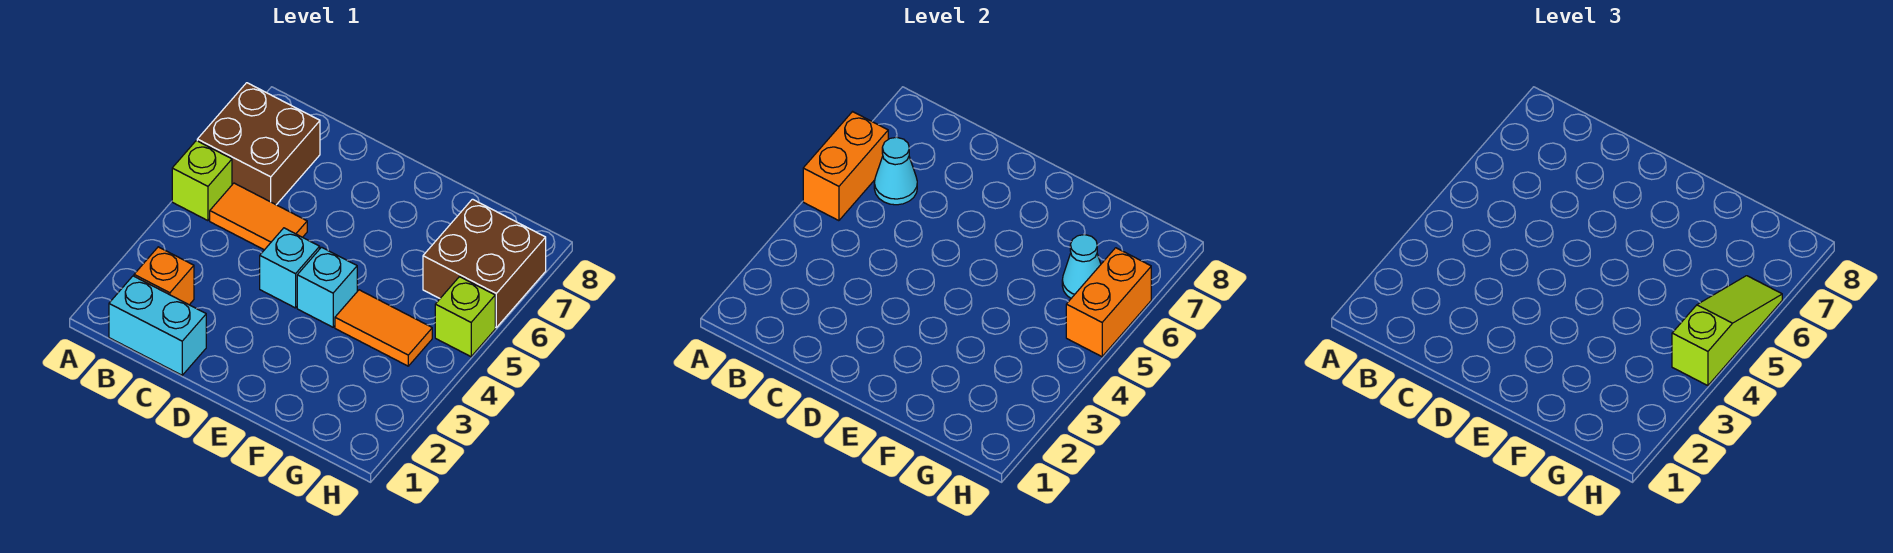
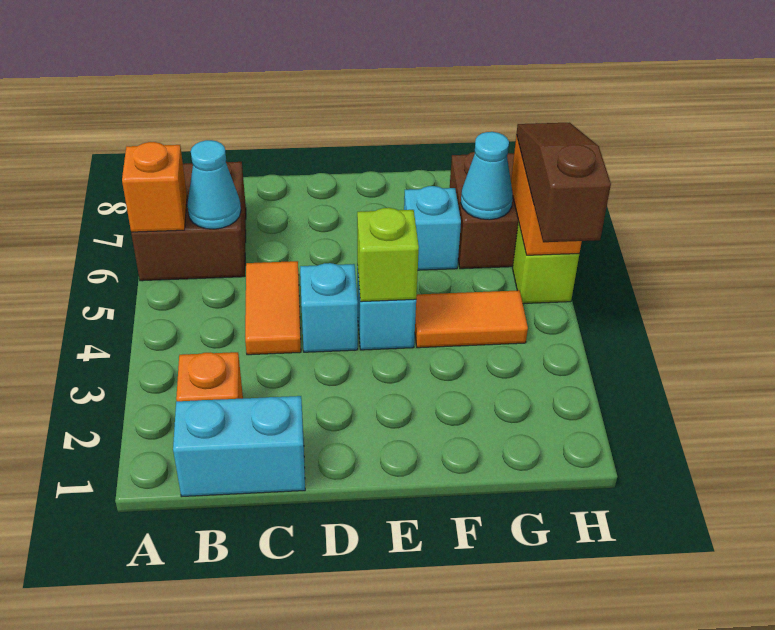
lime brick A5 level 1 -> lime brick E4 level 2
orange brick A5:A6 level 2 -> orange brick A6 level 2
orange tile B5:C5 level 1 -> orange tile C4:C5 level 1
none -> cyan brick F6 level 1
lime slope H4:H6 level 3 top 4 -> brown slope H4:H6 level 3 top 4

